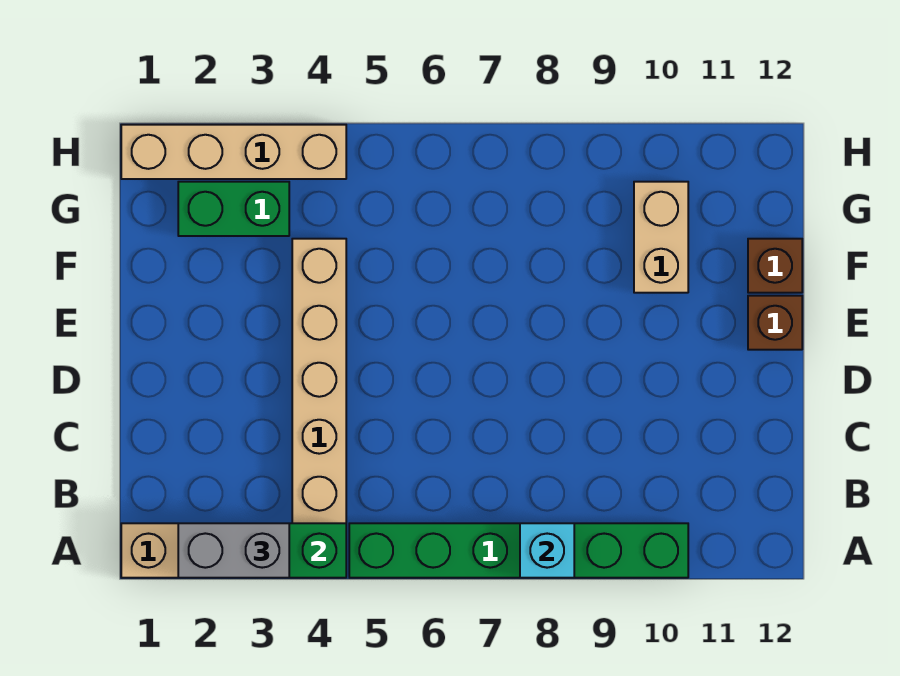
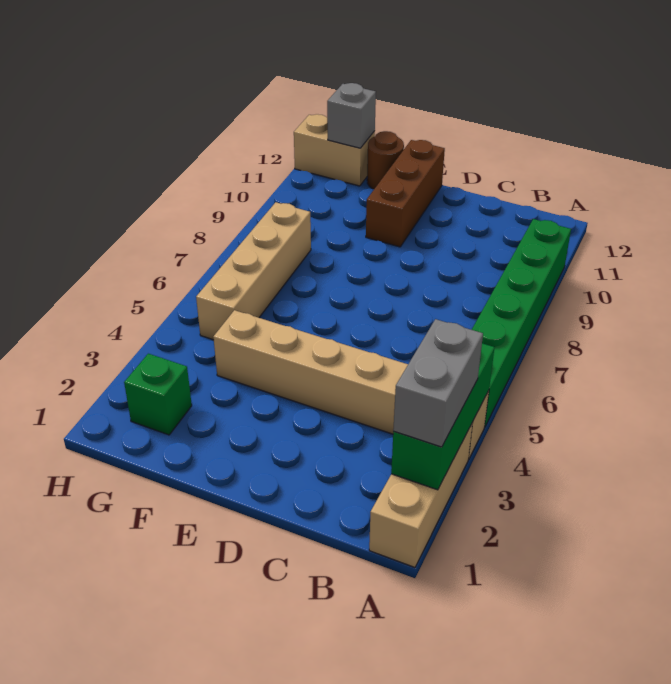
cyan brick A8 level 2 -> none
brown brick E12 level 1 -> brown brick E10:E12 level 1
tan brick F10:G10 level 1 -> tan brick G12:H12 level 1
brown brick F12 level 1 -> brown round brick F12 level 1
green brick G2:G3 level 1 -> green brick G2 level 1
none -> grey brick G12 level 2
tan brick H1:H4 level 1 -> tan brick G5:G8 level 1

